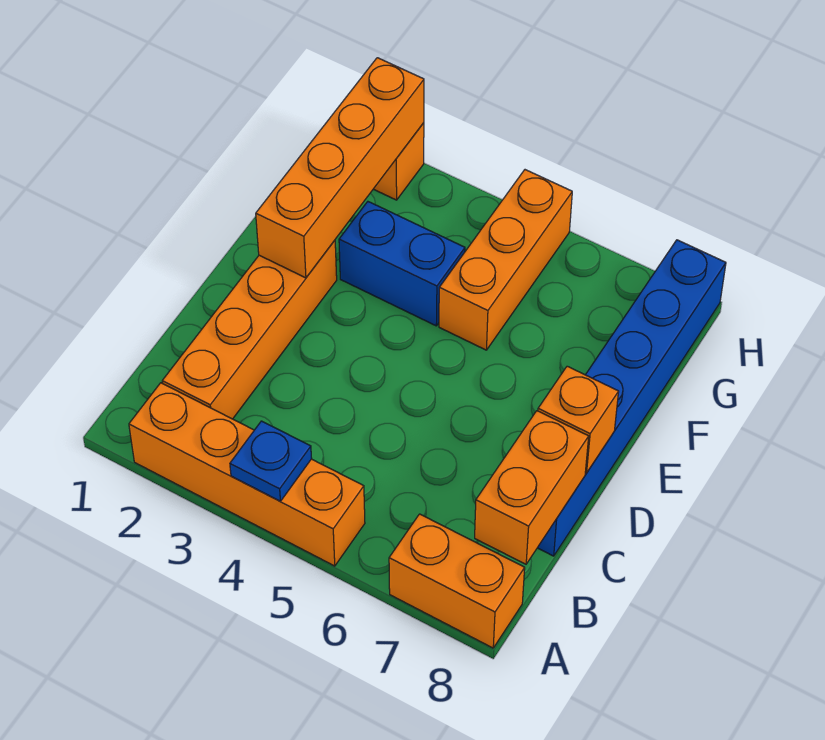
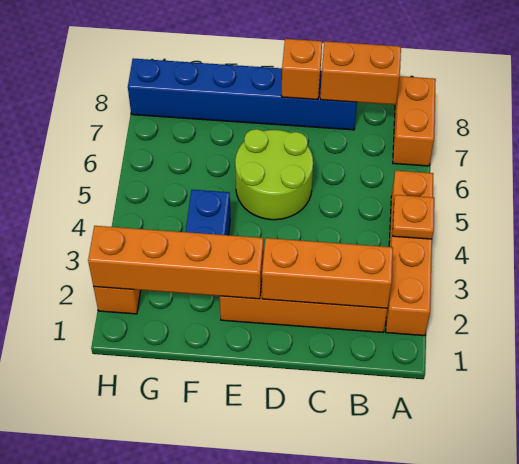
blue plate A4 level 2 -> orange plate A4 level 2
none -> lime round brick D5:E6 level 1
orange brick F5:H5 level 1 -> orange brick B2:D2 level 2

